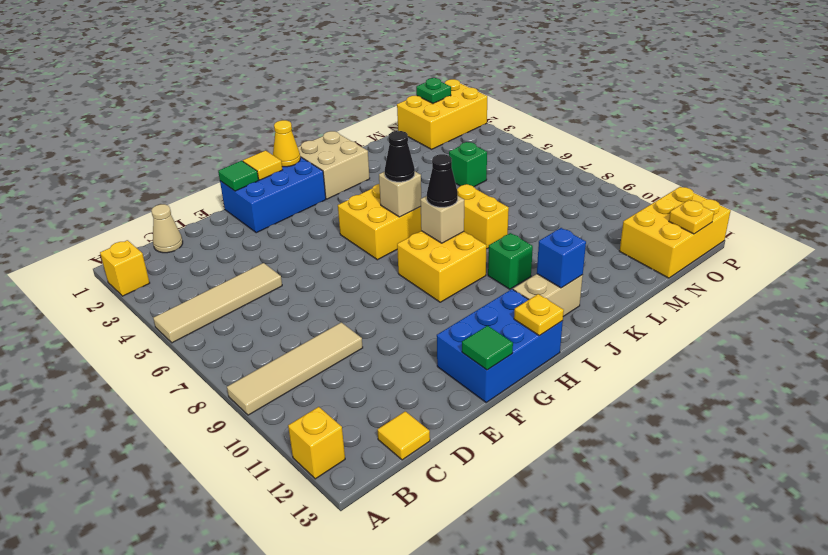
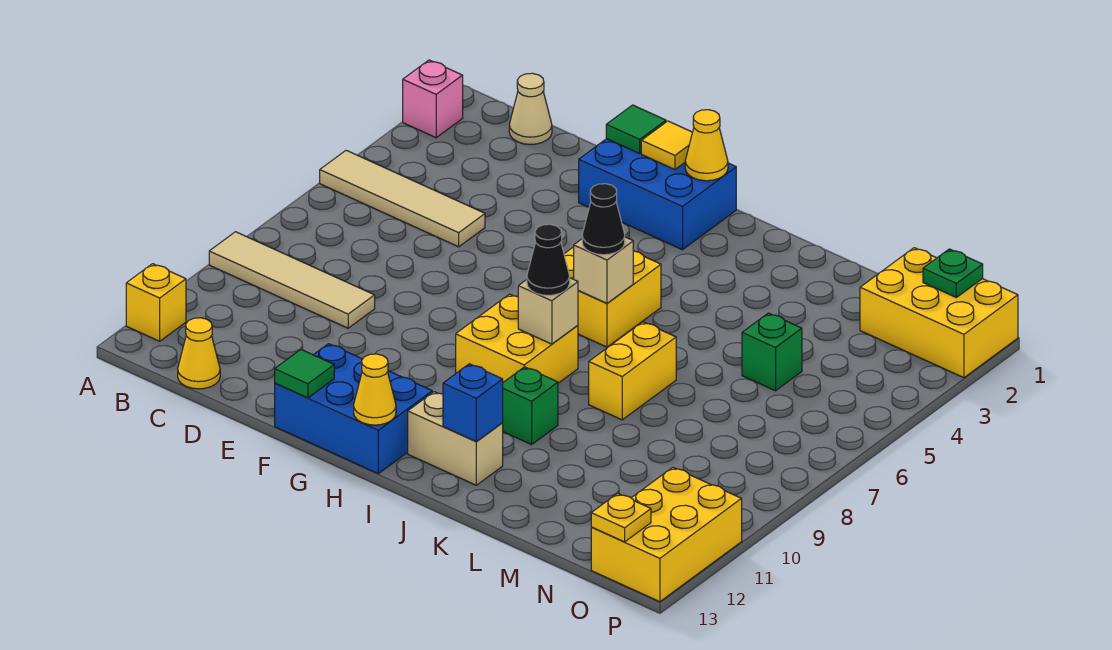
yellow brick A2 level 1 -> pink brick A2 level 1
yellow tile C13 level 1 -> yellow cone C13 level 1
yellow plate H13 level 2 -> yellow cone H13 level 2
tan brick I1:J2 level 1 -> none
yellow brick N12:P13 level 1 -> yellow brick O11:P13 level 1

